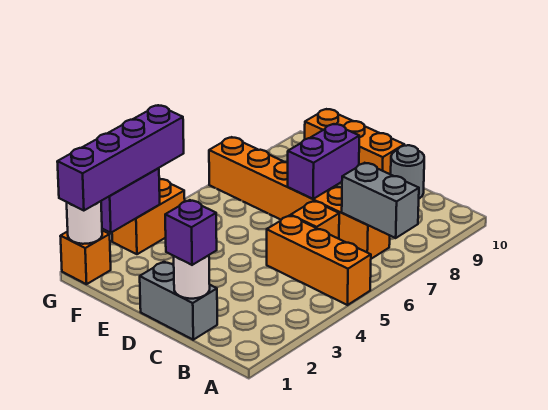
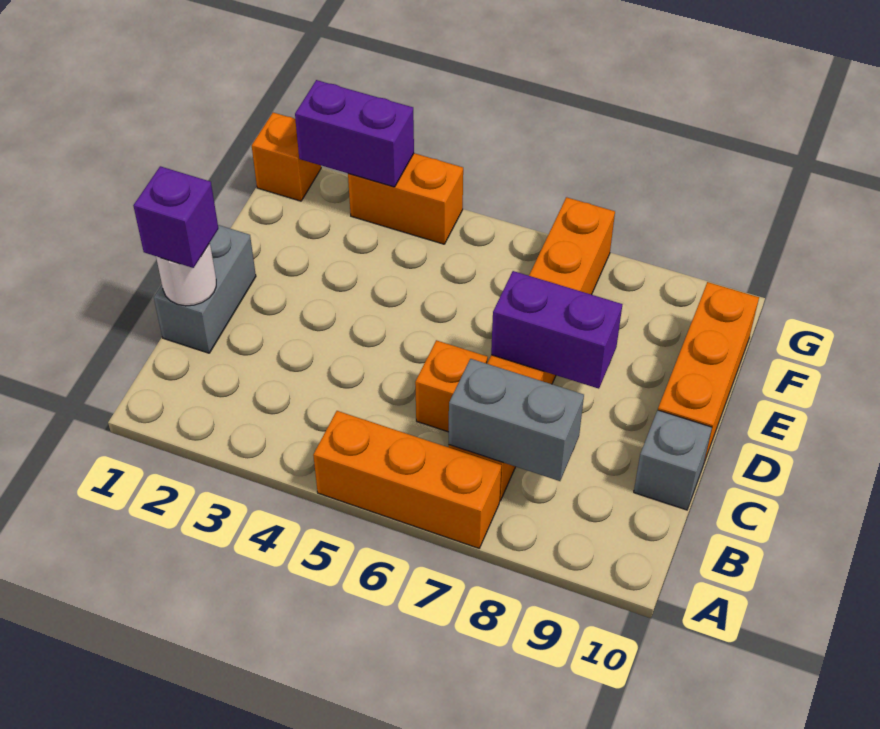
orange brick A5:C5 level 1 -> orange brick A5:A7 level 1
grey brick A7:B7 level 2 -> grey brick B7:B8 level 2
grey round brick C10 level 1 -> grey brick C10 level 1
white round brick G1 level 2 -> none
purple brick G1:G4 level 3 -> none

